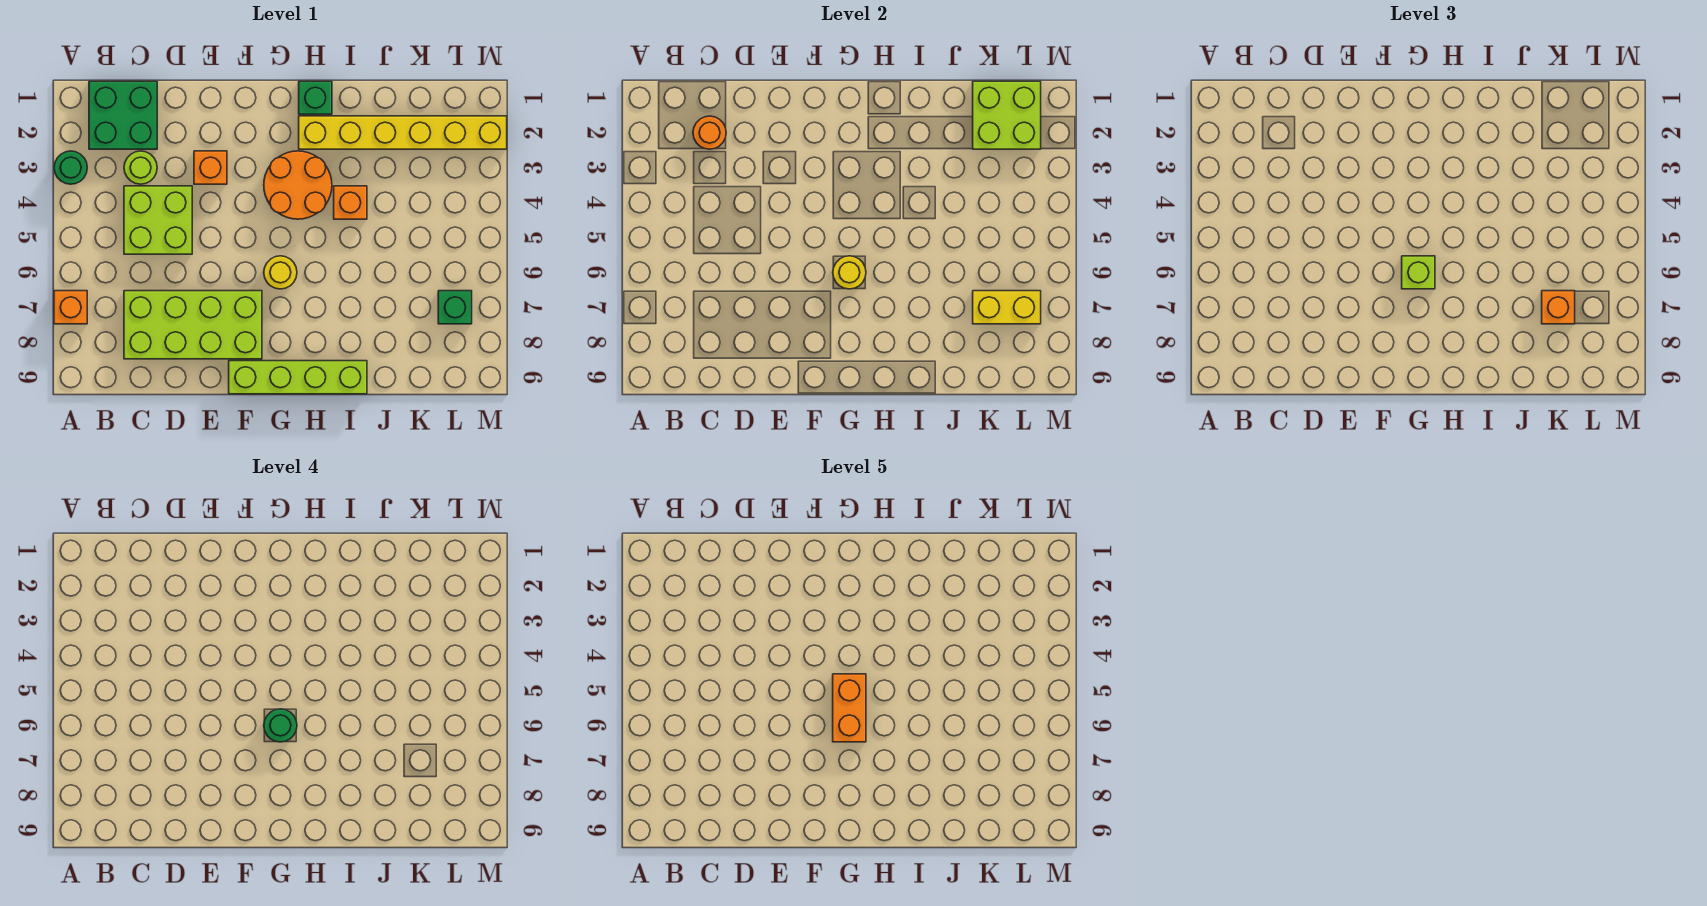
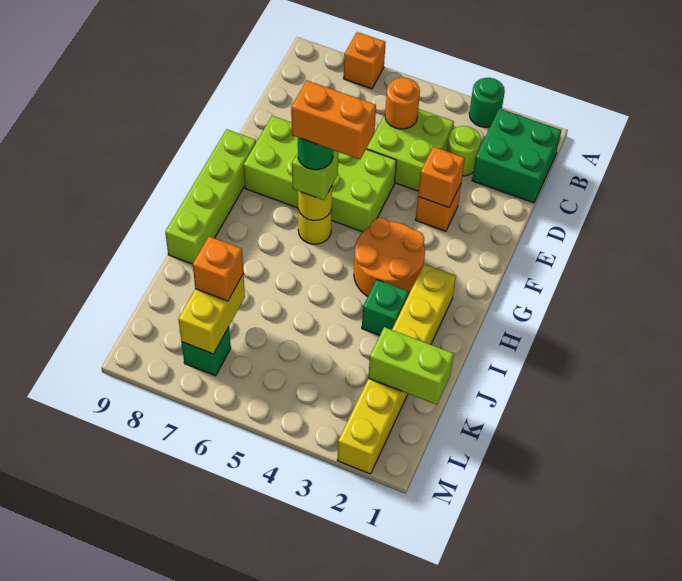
orange round brick C2 level 2 -> orange round brick C5 level 2
lime brick C7:F8 level 1 -> lime brick E5:F8 level 1
green brick H1 level 1 -> green brick I3 level 1
orange brick I4 level 1 -> orange brick E3 level 2
lime brick K1:L2 level 2 -> lime brick K1:K2 level 2

